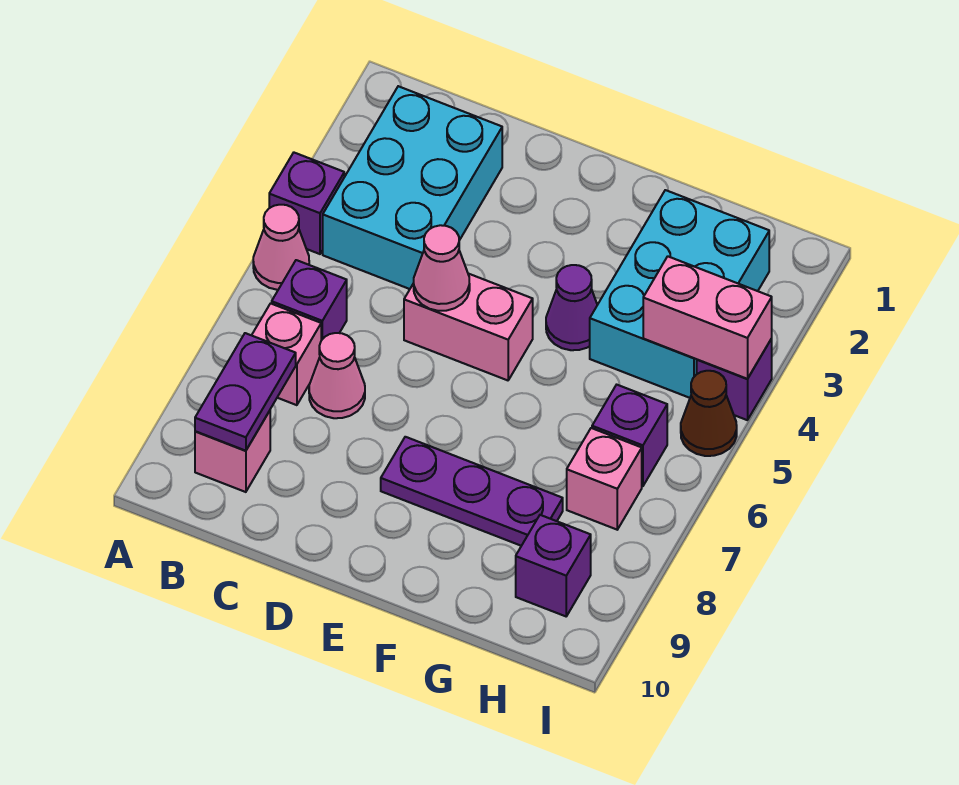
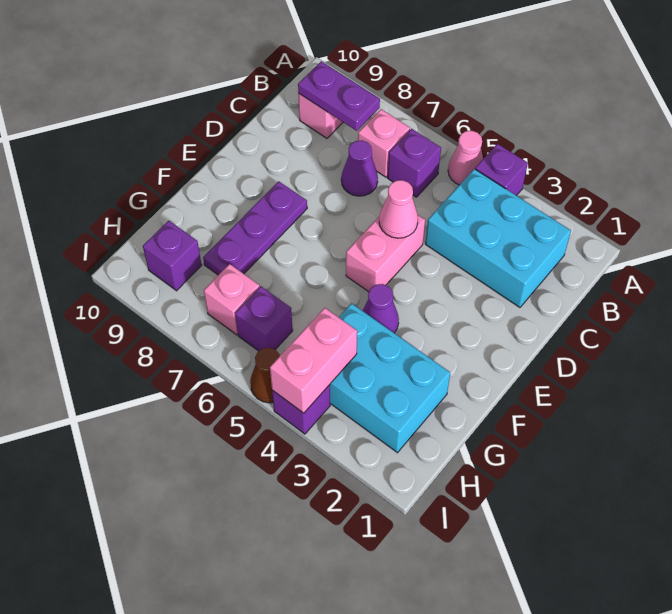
pink cone C7 level 1 -> purple cone C7 level 1

